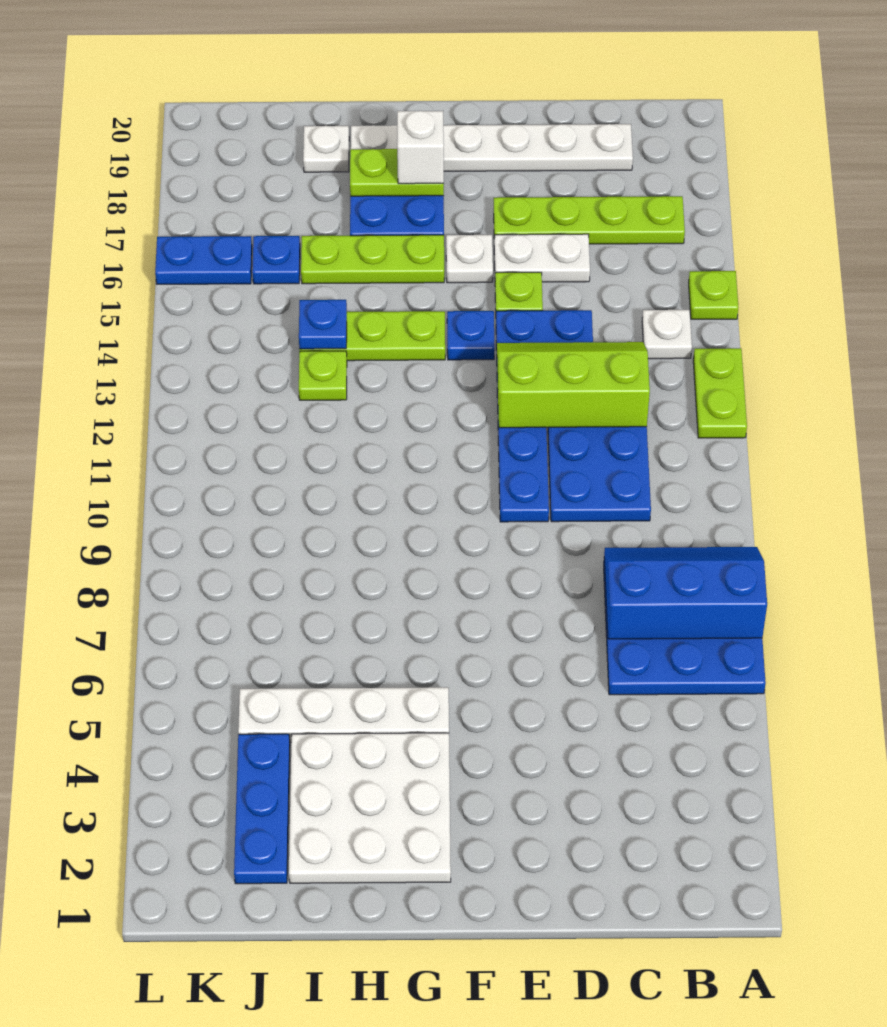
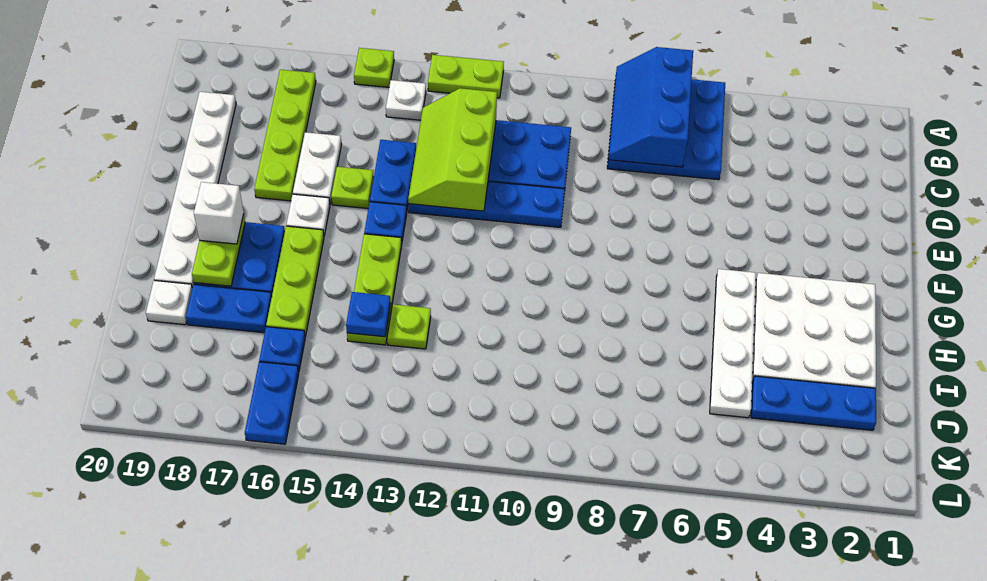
none -> blue plate I17:I18 level 1

